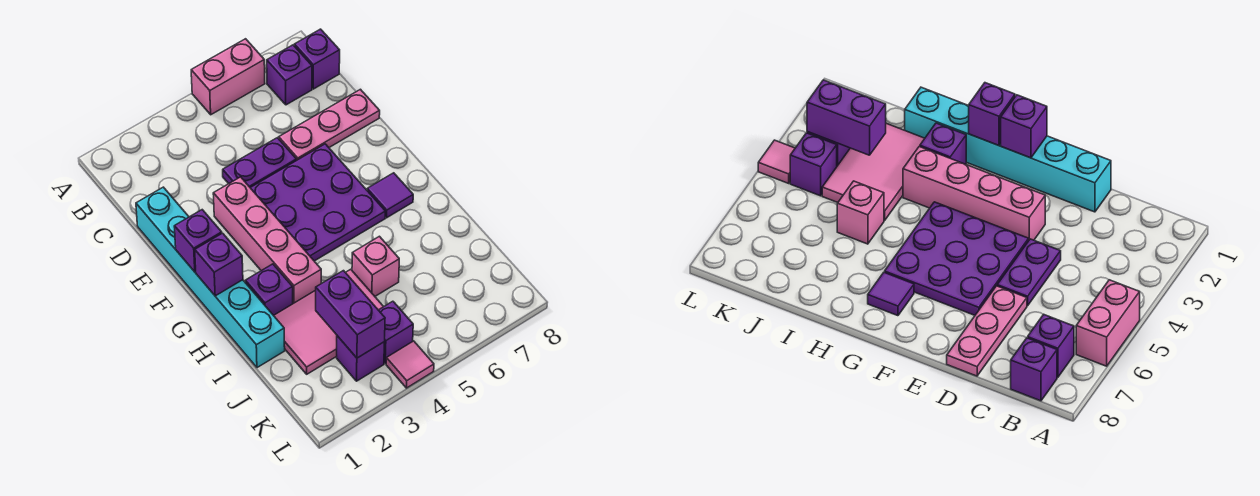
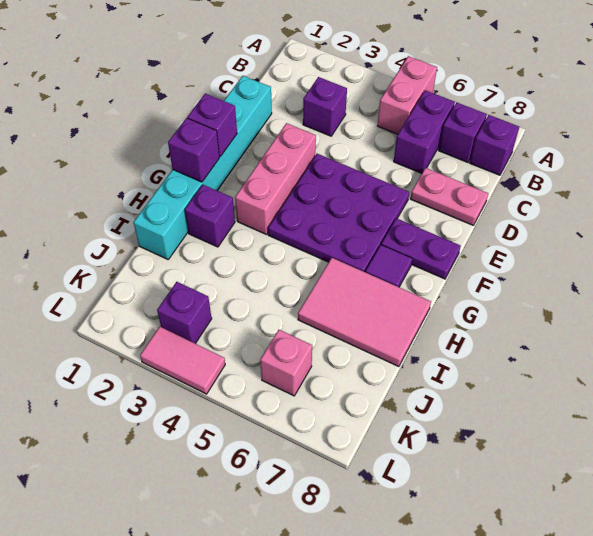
pink brick A5:A6 level 1 -> pink brick A5:B5 level 1
purple plate D4:D5 level 1 -> purple plate F7:F8 level 1
pink plate D6:D8 level 1 -> pink plate D7:D8 level 1
pink brick E3:H3 level 1 -> pink brick E3:G3 level 1
pink tile I2:J4 level 1 -> pink tile H6:I8 level 1
pink brick I5 level 1 -> pink brick K6 level 1
purple brick J3:K3 level 2 -> purple brick B6:C6 level 1
purple brick K4 level 1 -> purple brick C3 level 1
pink tile L4 level 1 -> pink tile L3:L4 level 1

